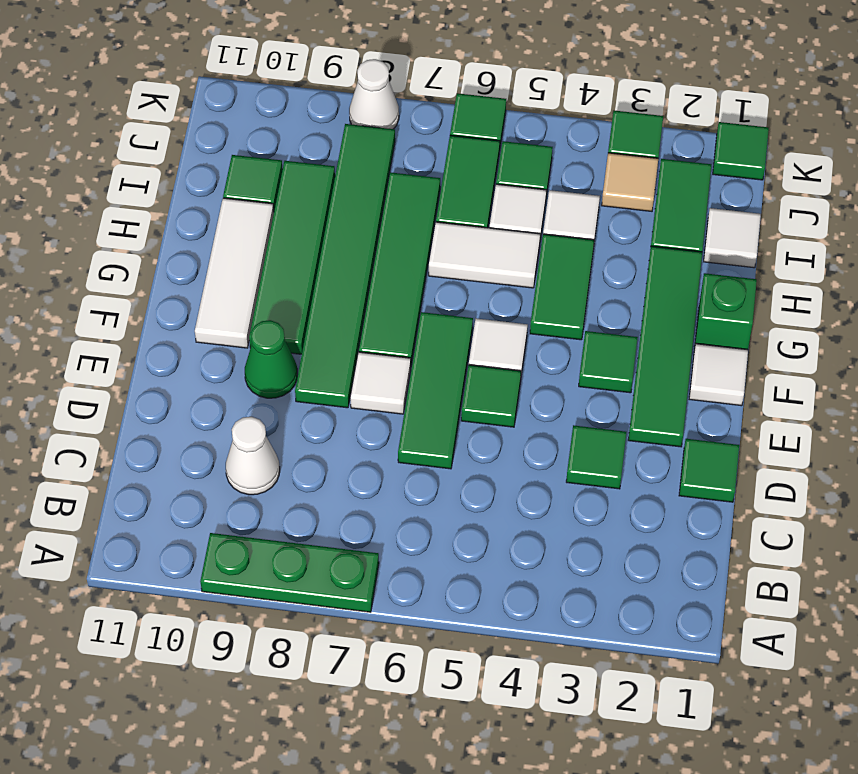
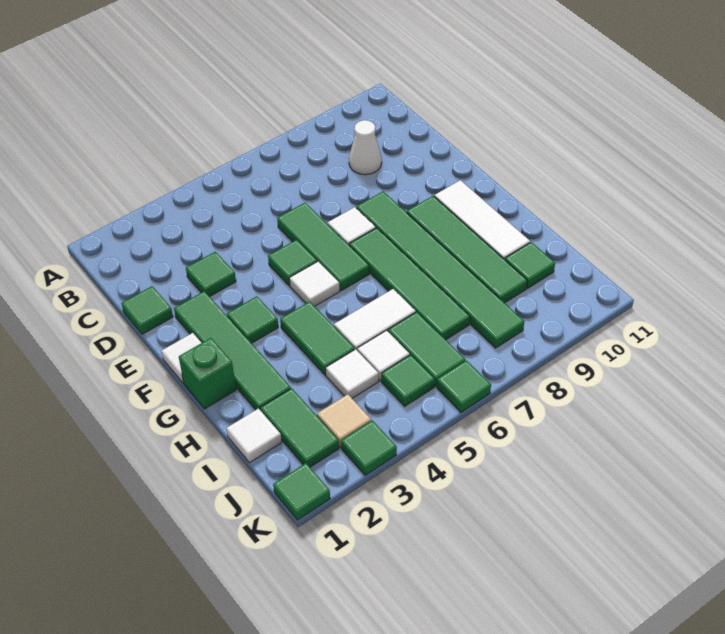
green plate A7:A9 level 1 -> none
green cone E9 level 1 -> none
white cone K8 level 1 -> none

